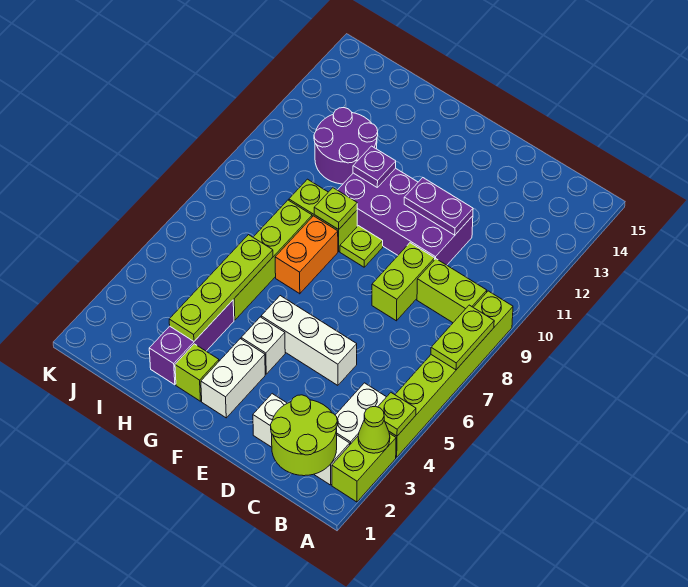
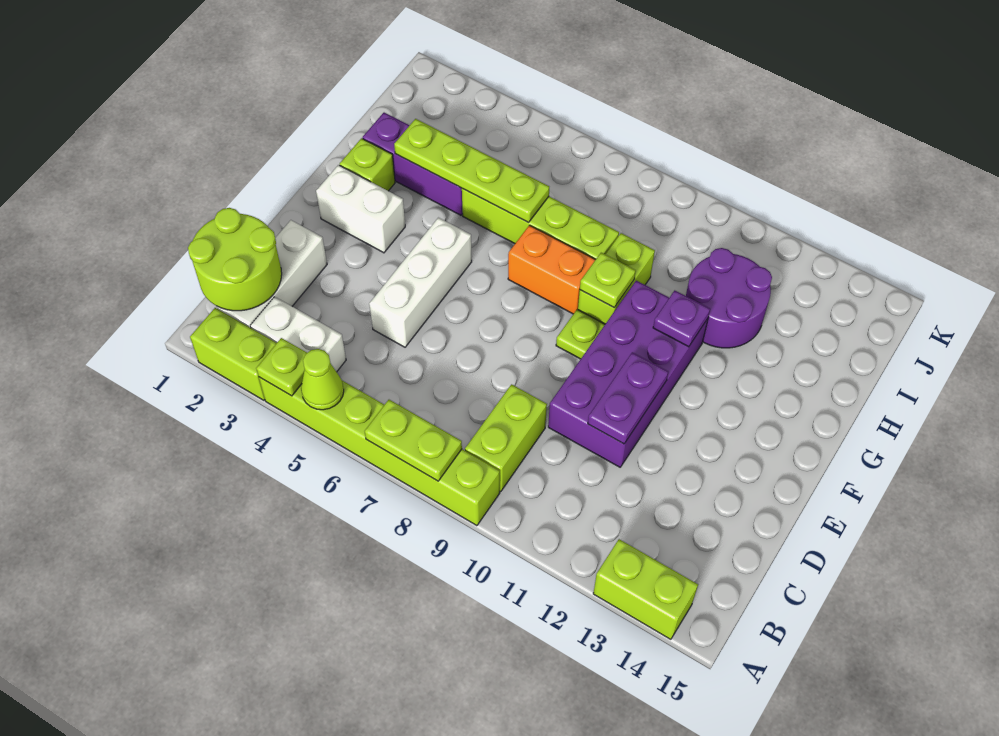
lime cone A3 level 2 -> lime cone A5 level 2
lime brick D8:D9 level 1 -> lime brick A13:A14 level 1
white brick F4 level 1 -> none

